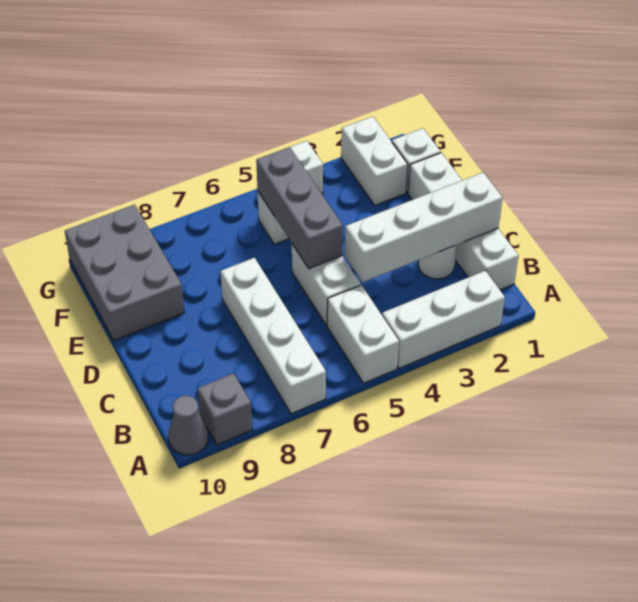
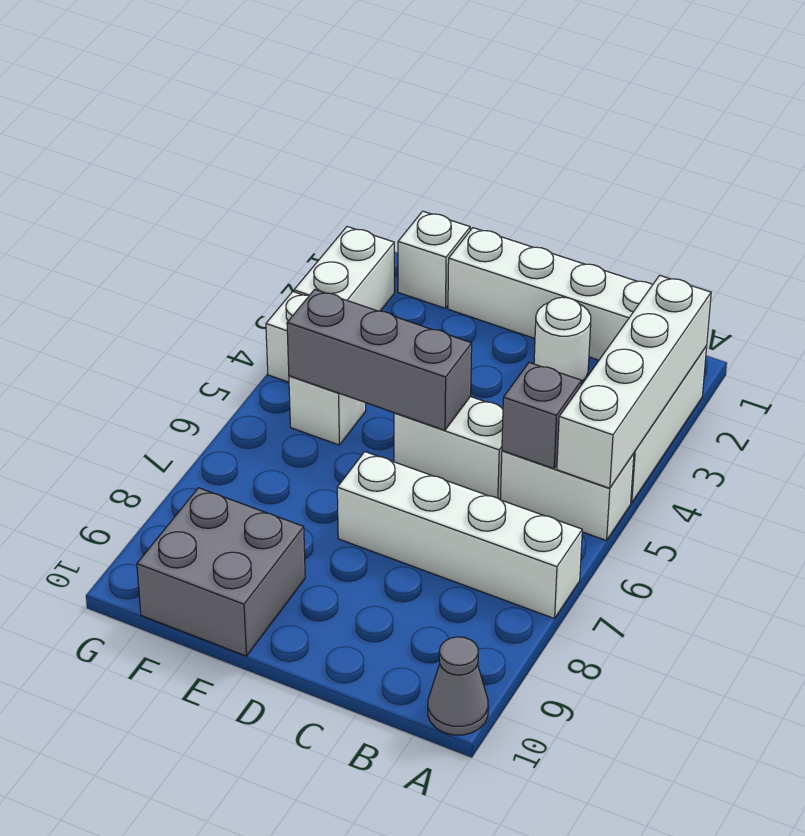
grey brick A9 level 1 -> grey brick B5 level 2
white brick C1:C4 level 2 -> white brick A2:A5 level 2
grey brick E9:G10 level 1 -> grey brick E9:F10 level 1
white brick F2:G2 level 1 -> white brick G2:G3 level 1

